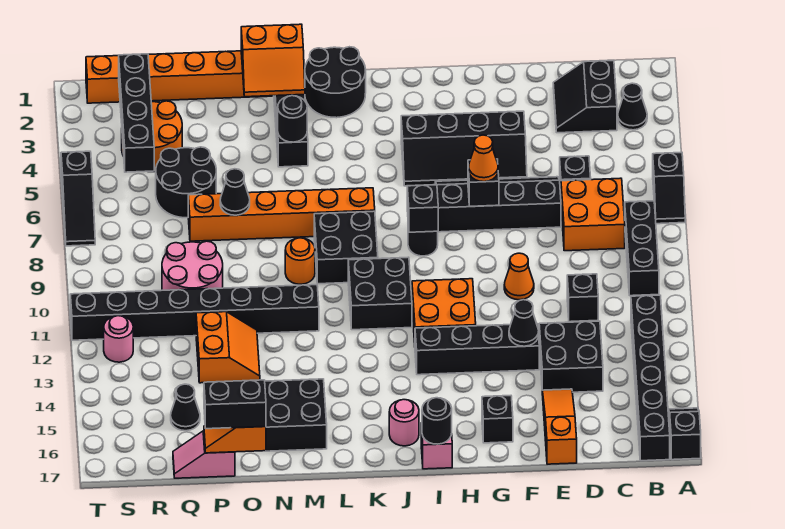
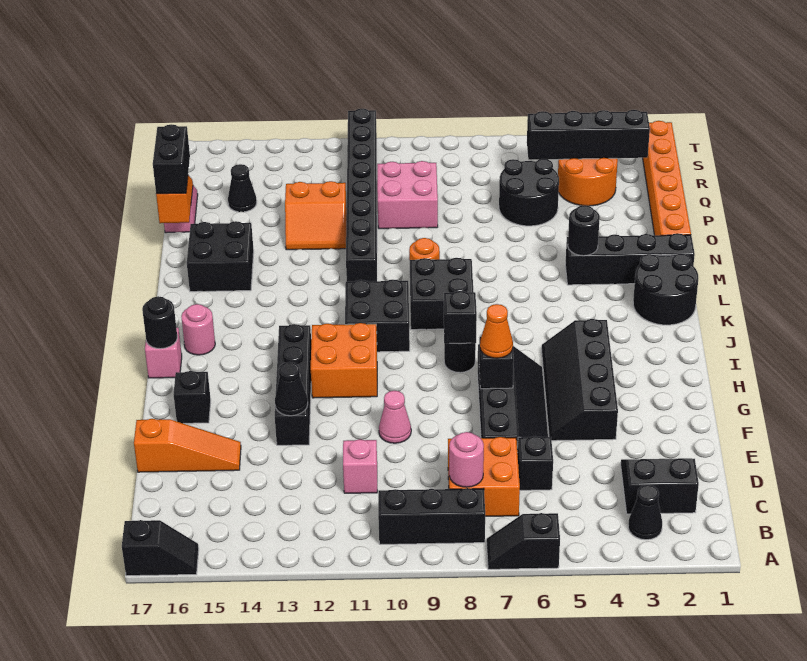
black brick B12:B17 level 1 -> none
black brick D11 level 1 -> pink brick D11 level 1
black brick D13:E14 level 1 -> none
orange cone F10 level 1 -> pink cone F10 level 1
orange brick K7:P7 level 1 -> none
orange slope M1:N2 level 2 top 1 -> none
black cone O7 level 2 -> none
pink round brick P9:Q10 level 1 -> pink brick P9:Q10 level 1
pink round brick S12 level 1 -> pink round brick C8 level 2
black slope T5:T7 level 1 top 5 -> none

